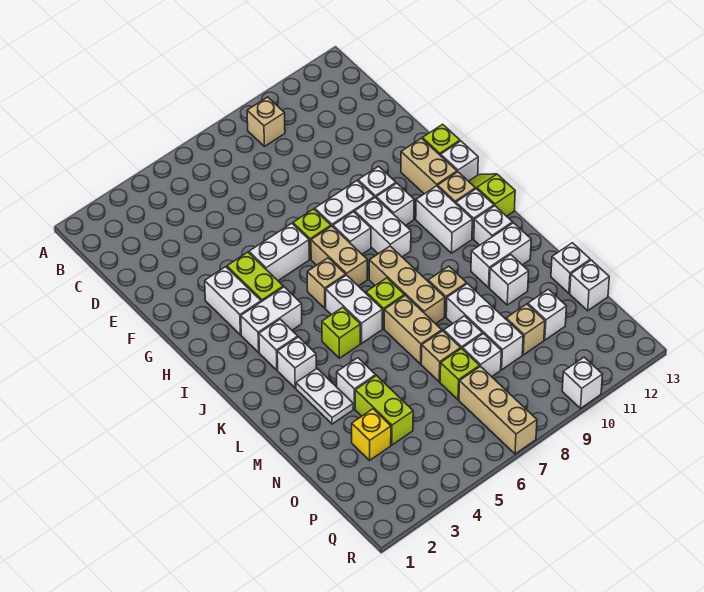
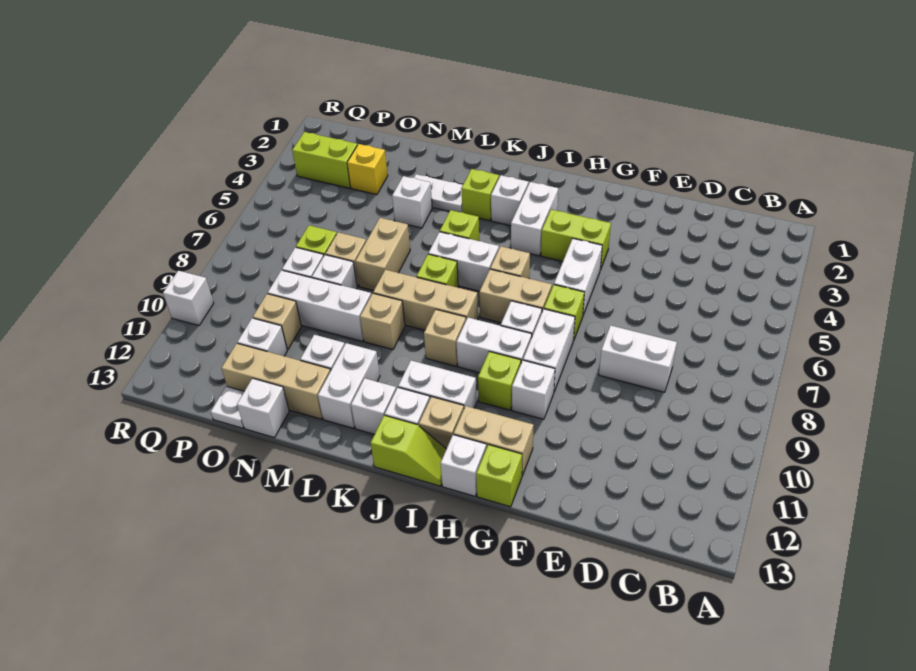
tan brick B9 level 1 -> tan brick J9 level 1
white brick G3:H3 level 1 -> white brick D8:E8 level 1
white brick H10 level 1 -> lime brick H10 level 1
white brick K3 level 1 -> lime brick K3 level 1
tan brick L7:M7 level 1 -> tan brick M6:M7 level 1
lime brick N4:O4 level 1 -> lime brick P3:Q3 level 1
white brick O13 level 1 -> white plate O13 level 1
tan brick P7:R7 level 1 -> tan brick M12:O12 level 1

